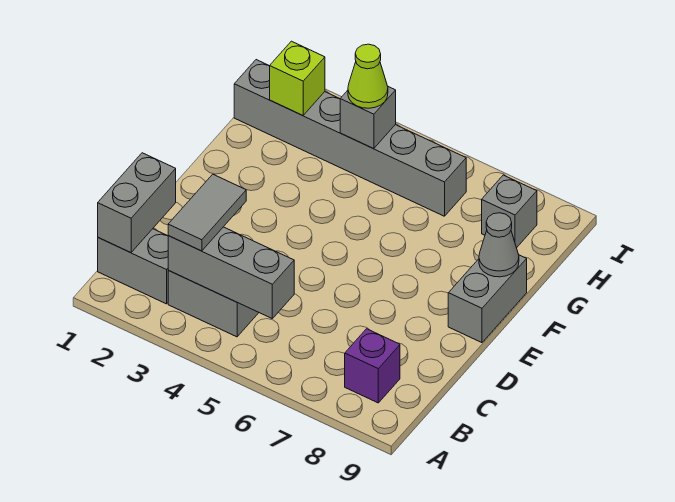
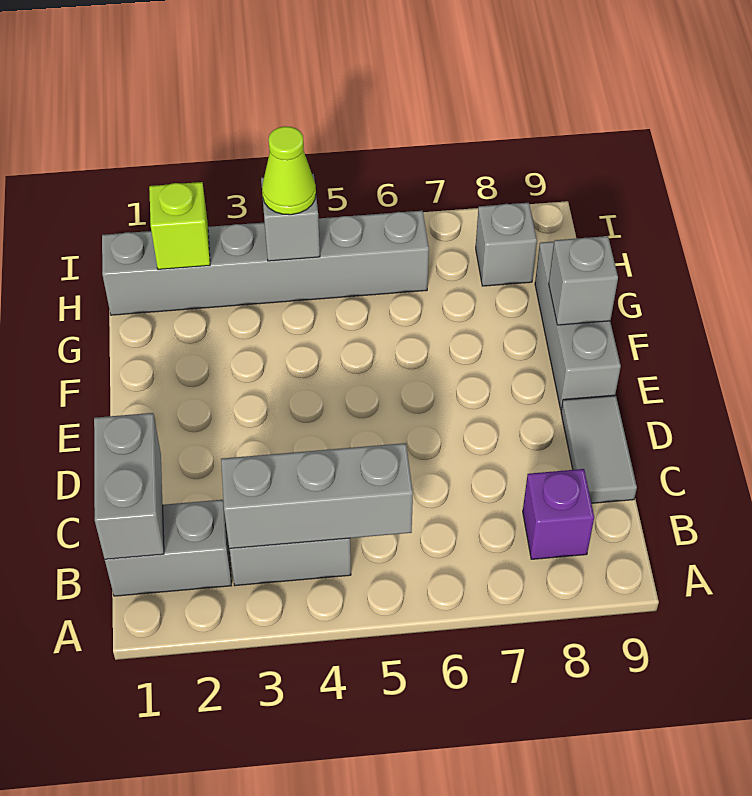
grey tile B3:C3 level 3 -> grey tile C9:D9 level 1
grey brick E9:F9 level 1 -> grey brick E9:G9 level 1
grey cone F9 level 2 -> grey brick F9 level 2

